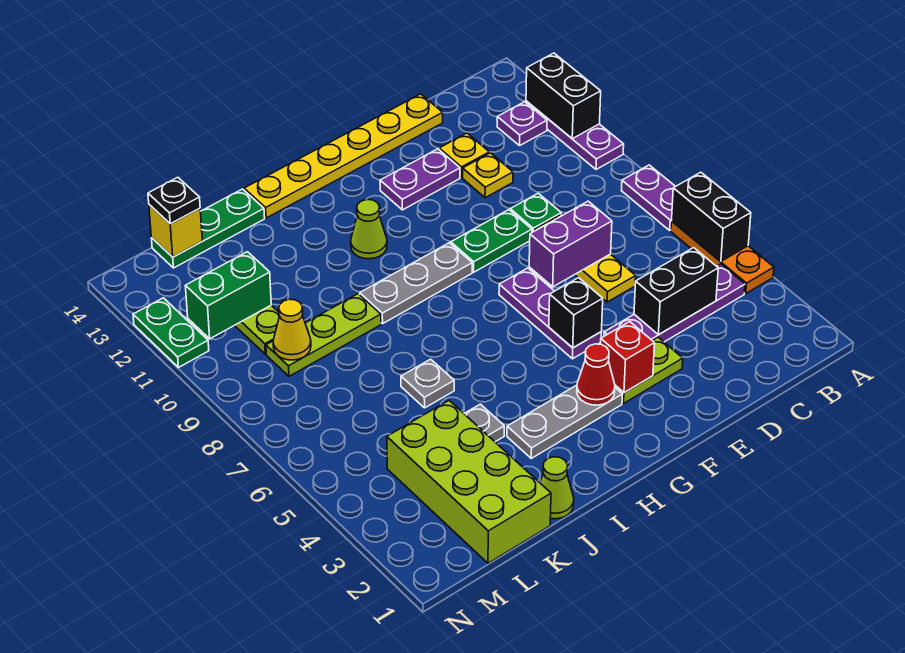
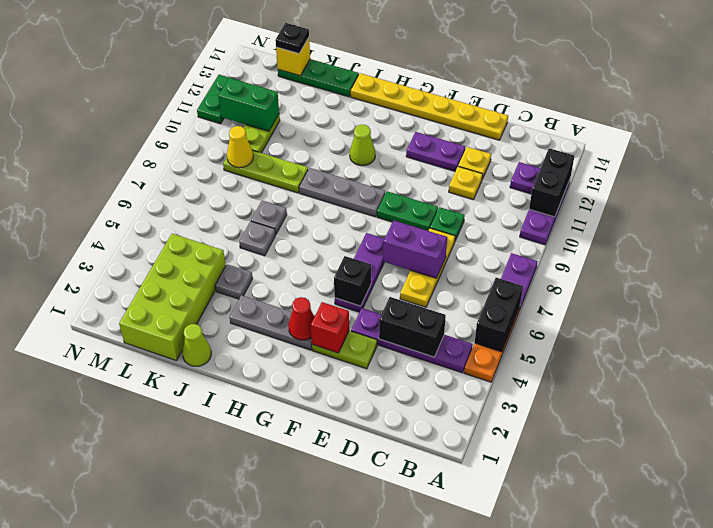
none -> grey plate J7 level 1

